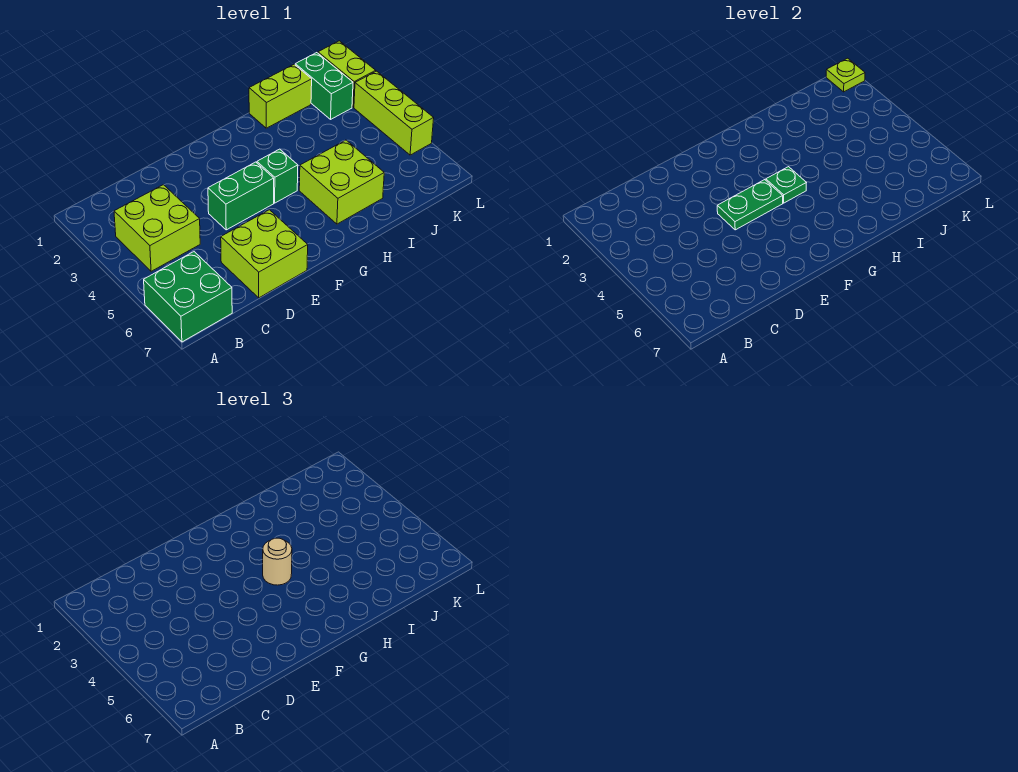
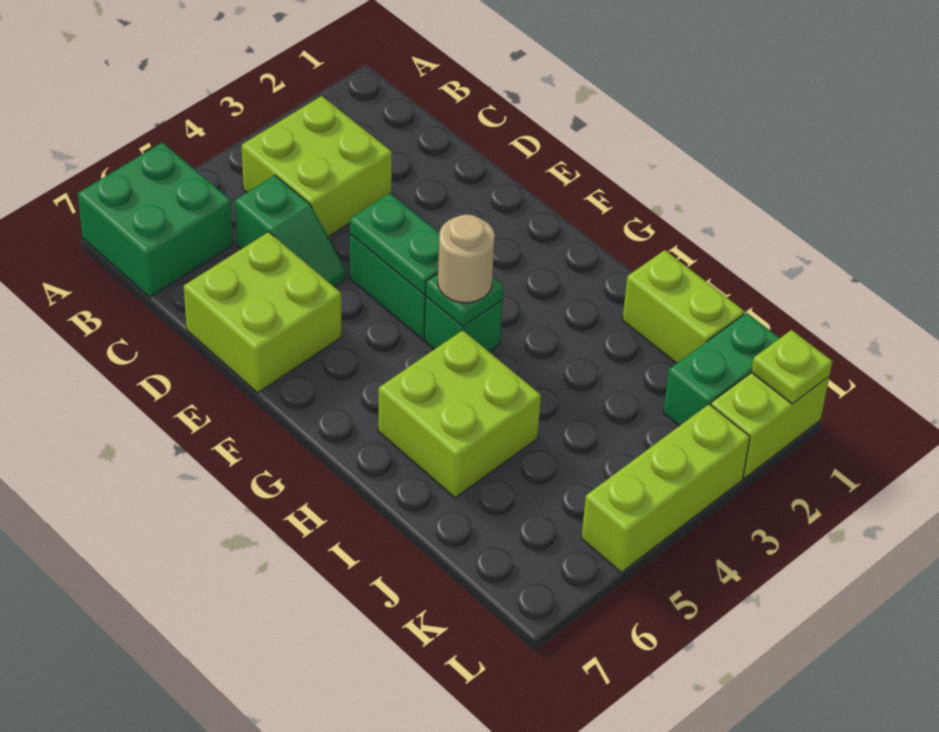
none -> green slope C5:D5 level 1 top C

